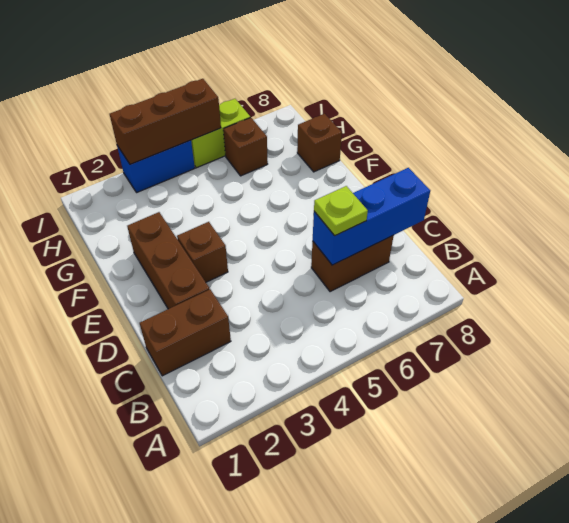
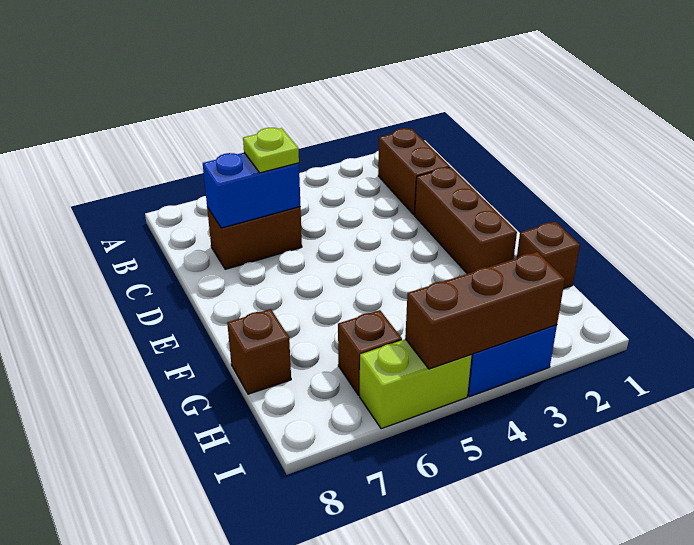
brown brick C1:C2 level 1 -> brown brick B2:C2 level 1
blue brick C6:C8 level 2 -> blue brick C6:C7 level 2
brown brick E3 level 1 -> brown brick G1 level 1

